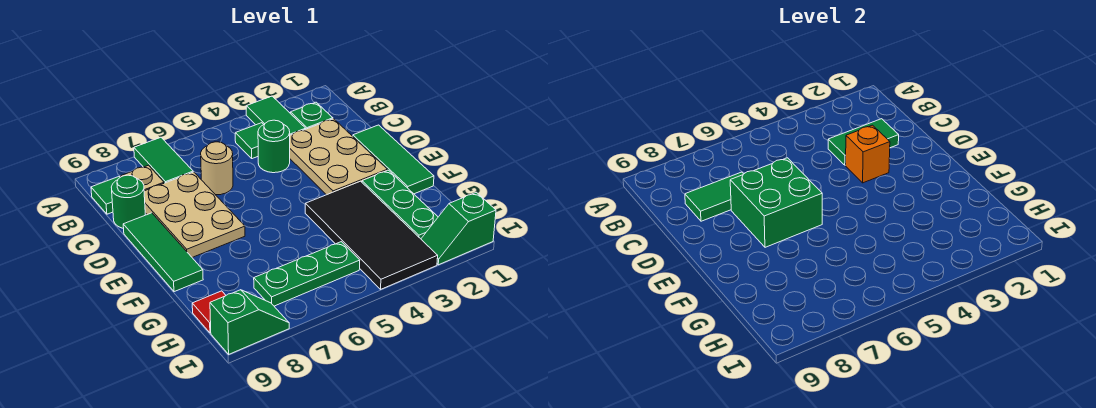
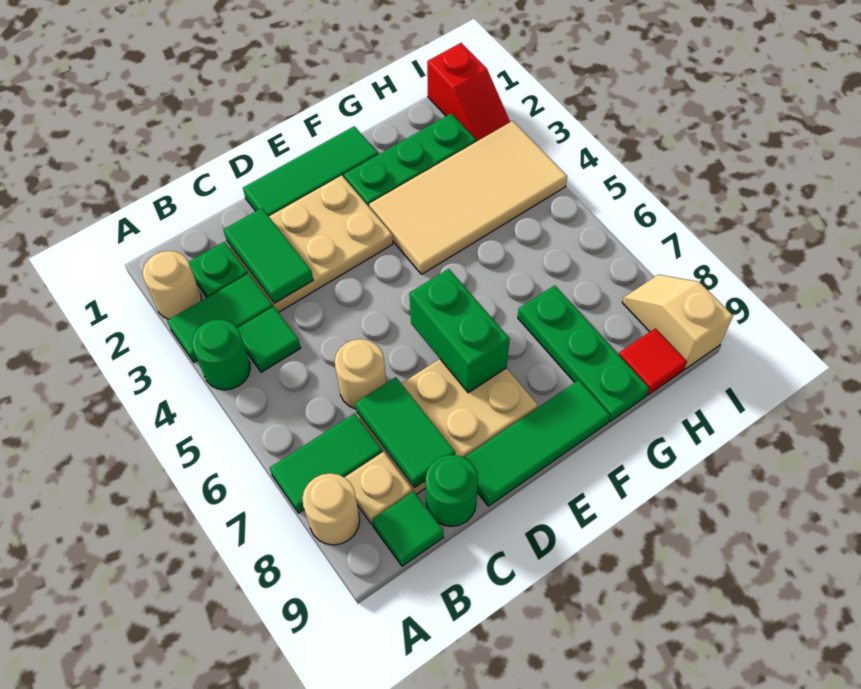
none -> tan round brick A2 level 1
none -> tan round brick A8 level 1
green round brick C4 level 1 -> green round brick A4 level 1
orange brick D3 level 2 -> none
green brick D6:E7 level 2 -> green brick E6:E7 level 2
black tile F3:I4 level 1 -> tan tile F3:I4 level 1
green plate H5:H7 level 1 -> green plate G7:G9 level 1
green slope I1:I2 level 1 top 1 -> red slope I1:I2 level 1 top 1
green slope I8:I9 level 1 top 9 -> tan slope I8:I9 level 1 top 9

